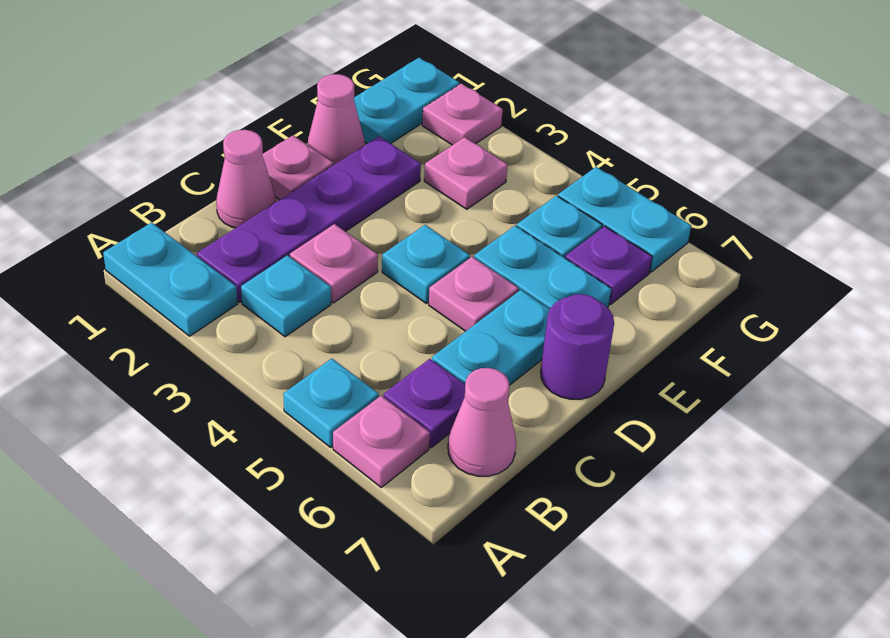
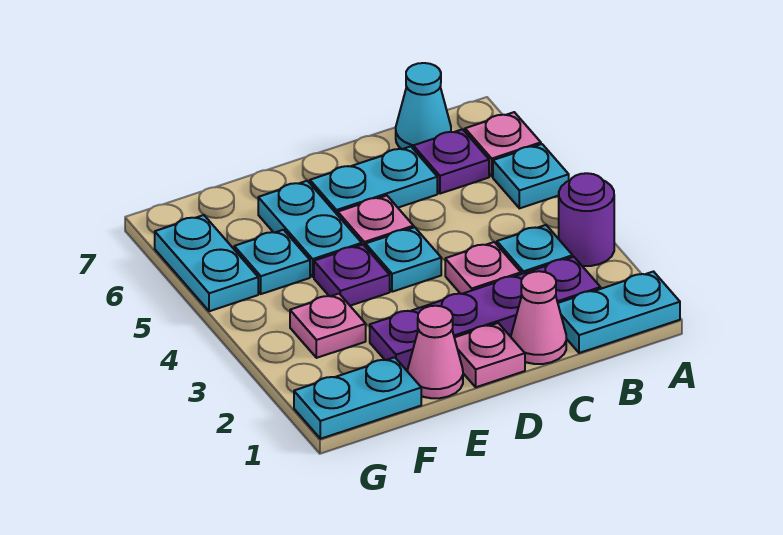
cyan plate A1:A2 level 1 -> cyan plate A1:B1 level 1
pink cone B7 level 1 -> cyan cone B7 level 1
purple round brick D7 level 1 -> purple round brick A3 level 1
purple plate F6 level 1 -> purple plate E4 level 1
pink plate G2 level 1 -> none

